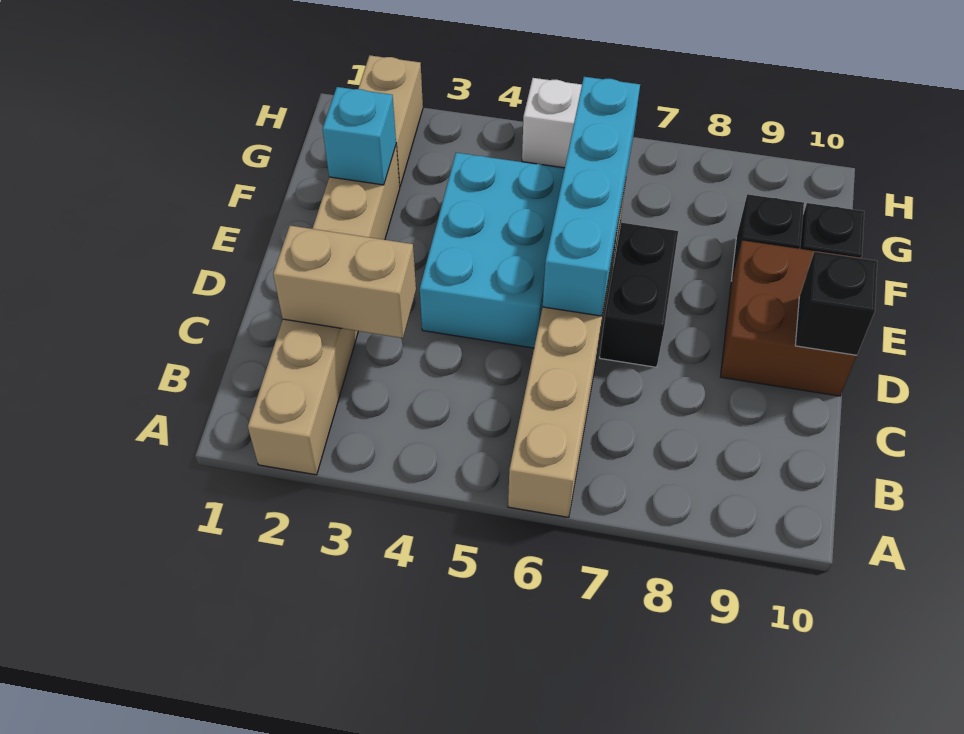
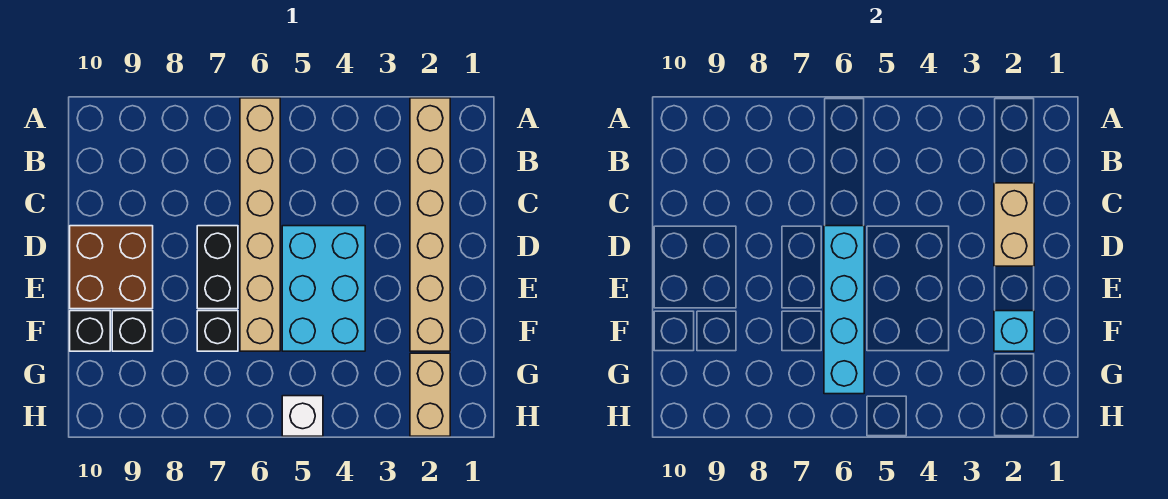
tan brick C2:C3 level 2 -> tan brick C2:D2 level 2
black brick D10 level 2 -> black brick F7 level 1

